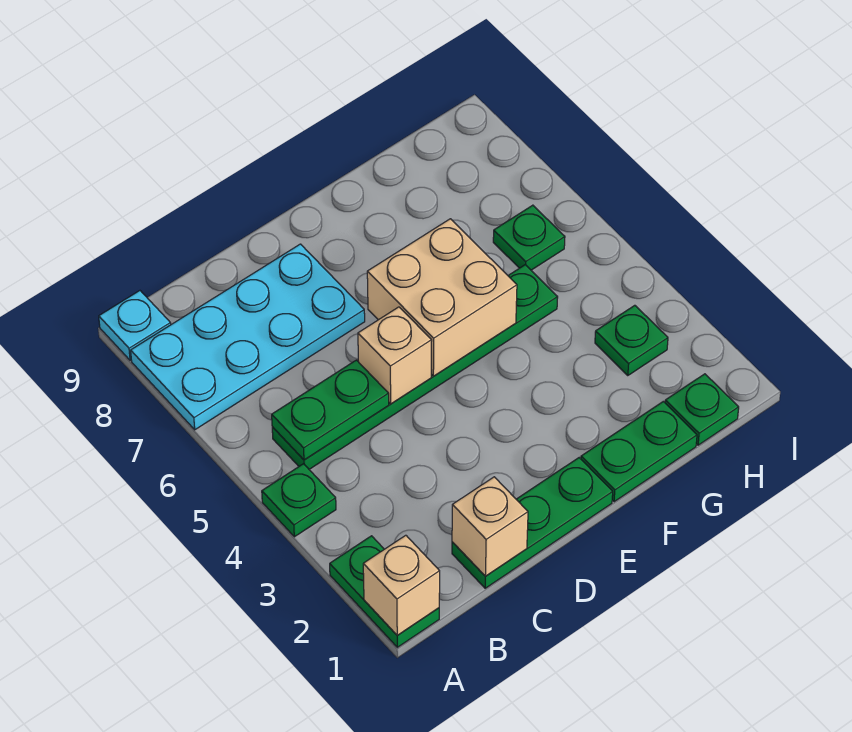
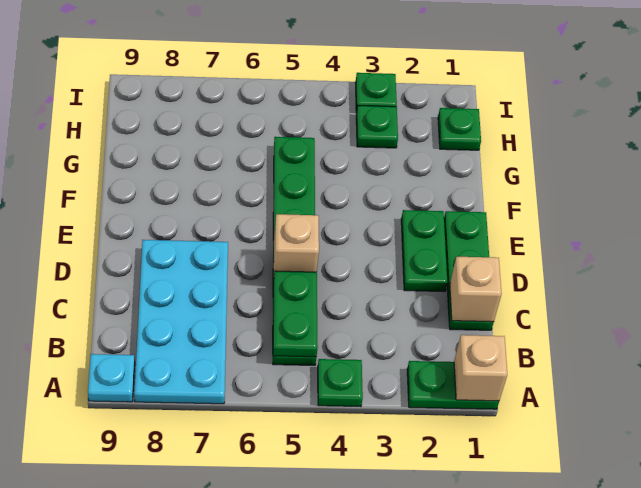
tan brick E5:F6 level 2 -> none
green plate F1:G1 level 1 -> green plate D2:E2 level 1
green plate H6 level 1 -> green plate I3 level 1

